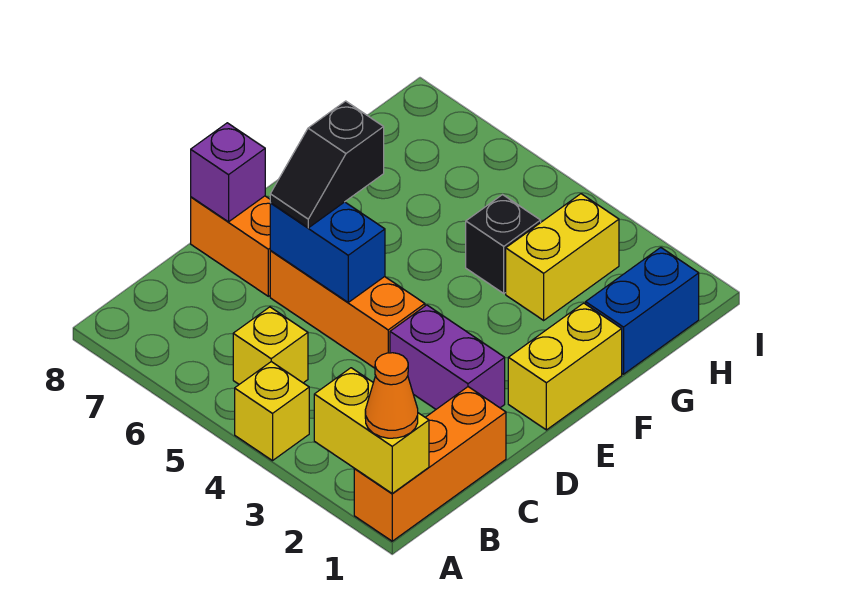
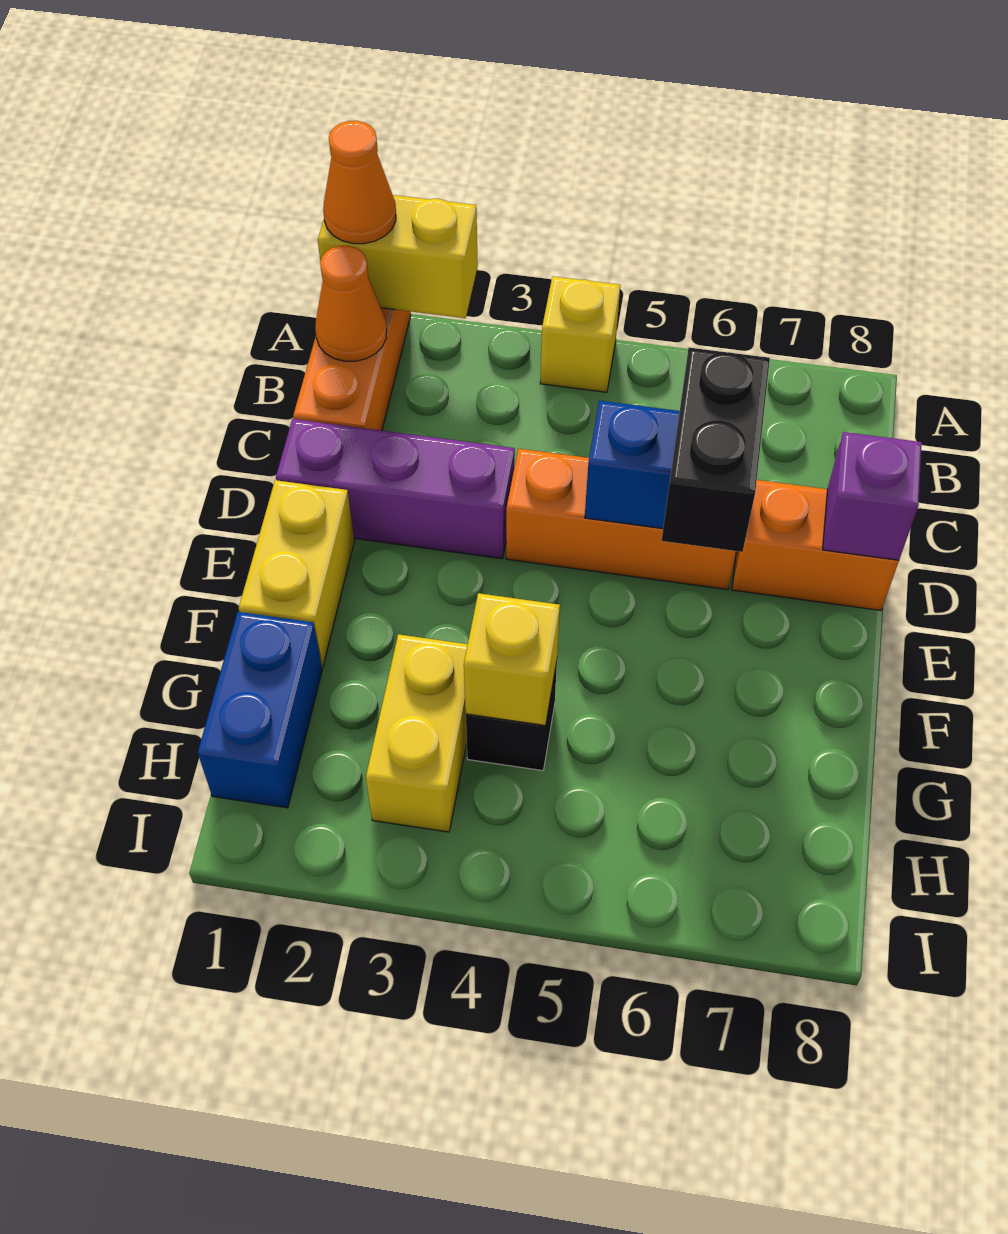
none -> orange cone B1 level 2
yellow brick B5 level 1 -> yellow brick G4 level 2
purple brick D2:D3 level 1 -> purple brick D1:D3 level 1
black slope D6:E6 level 3 top E -> black brick D6:E6 level 3

